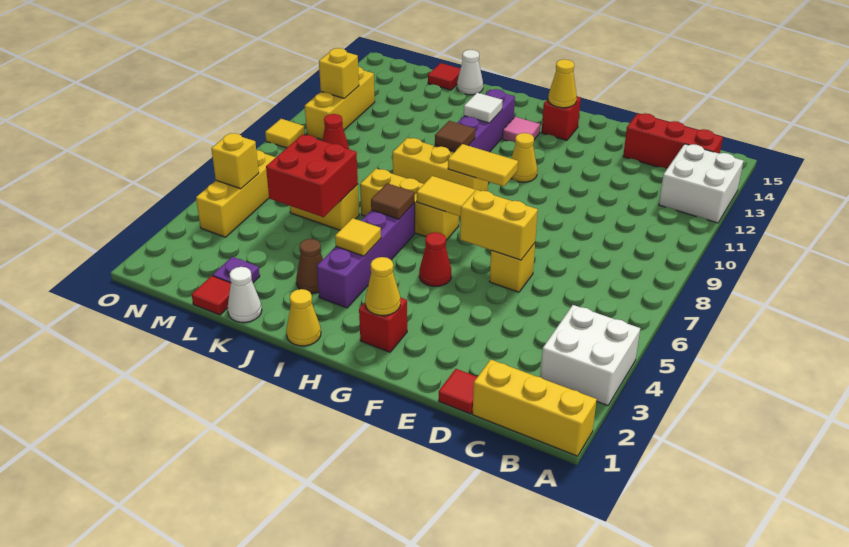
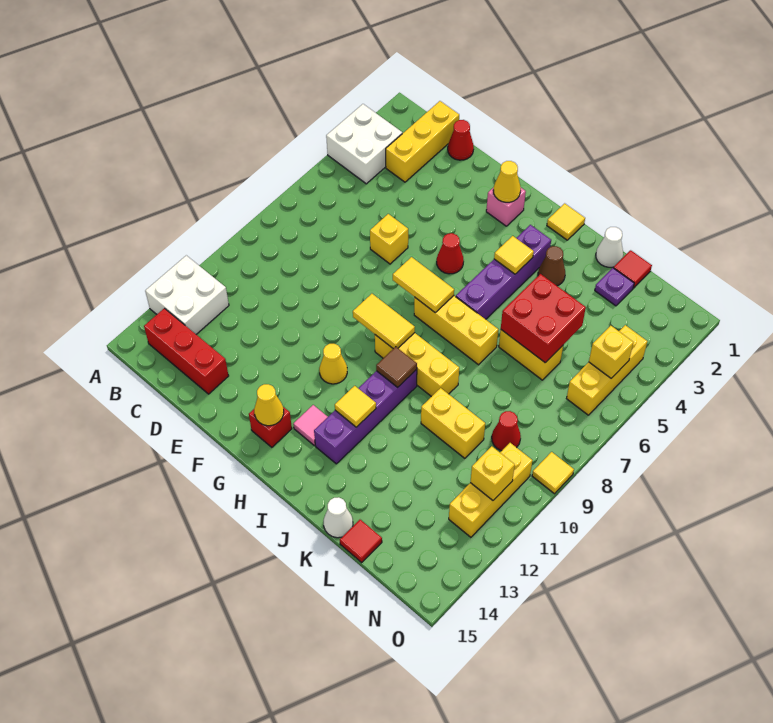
yellow brick A1:C1 level 1 -> yellow brick C1:C3 level 1
red tile D1 level 1 -> red cone D1 level 1
yellow brick E6:F6 level 2 -> yellow brick K10:L10 level 1
red brick G2 level 1 -> pink brick G2 level 1
yellow cone I1 level 1 -> yellow tile I1 level 1
brown tile I6 level 2 -> none
white tile I12 level 2 -> yellow tile I12 level 2

